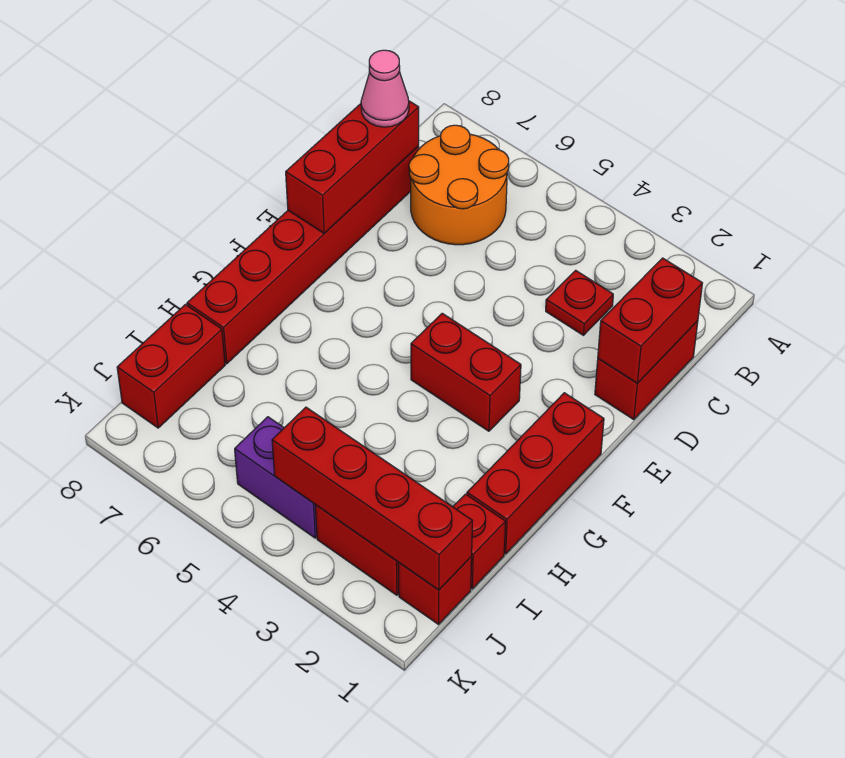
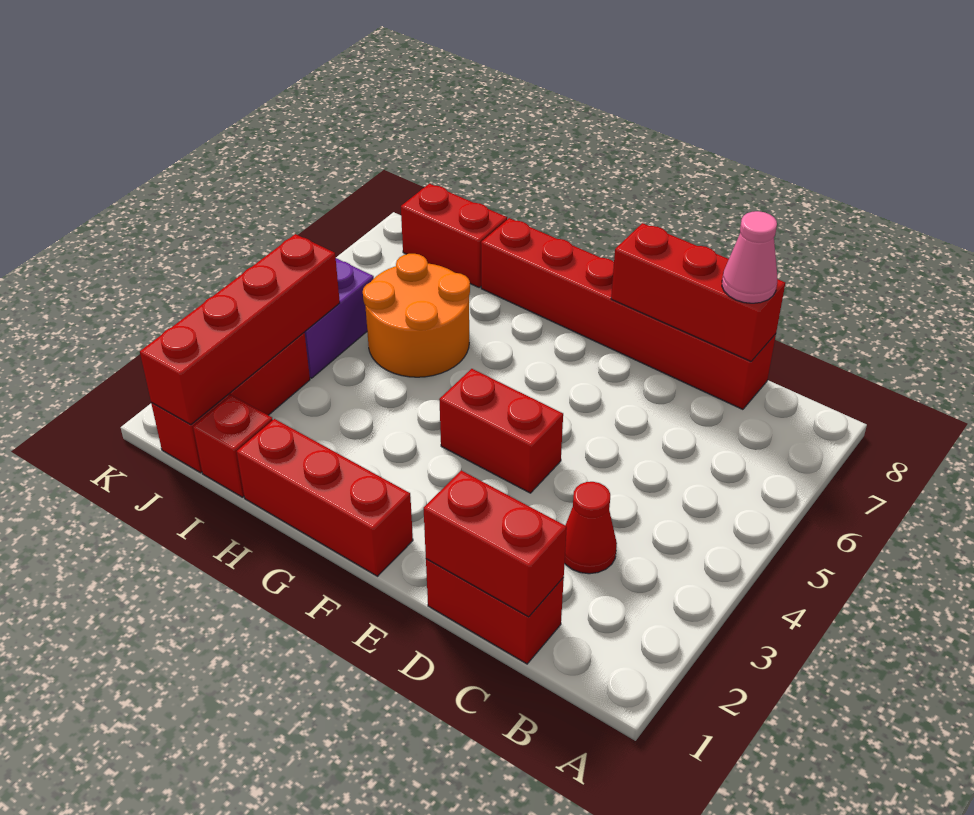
orange round brick B6:C7 level 1 -> orange round brick H5:I6 level 1
red plate C3 level 1 -> red cone C3 level 1
red brick F3:F4 level 1 -> red brick E4:F4 level 1

